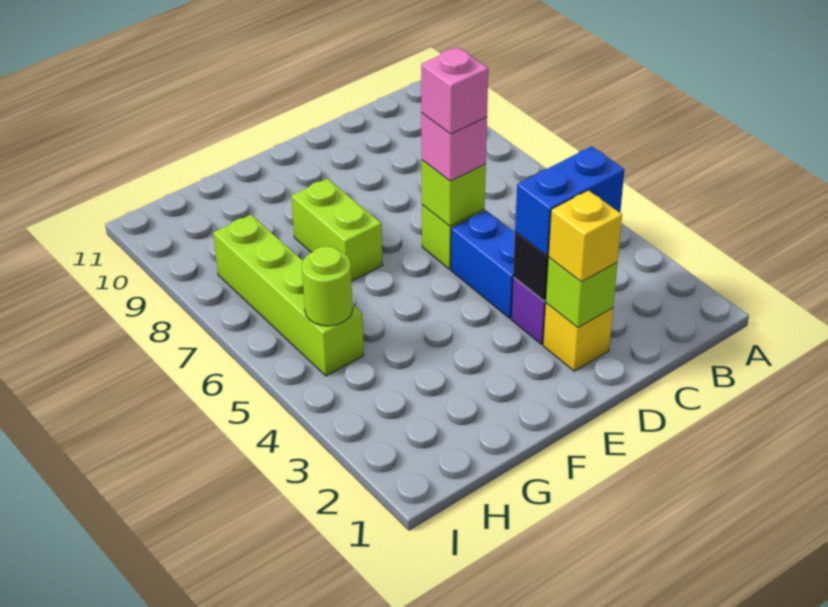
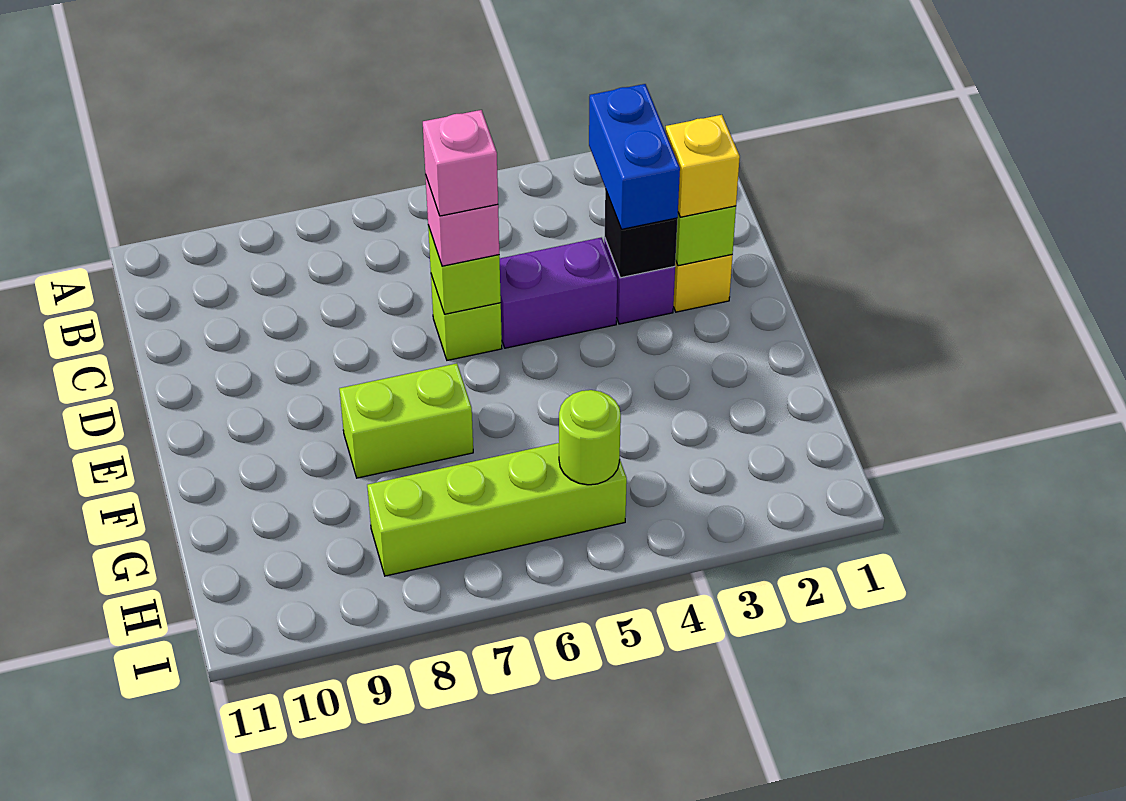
blue brick D4:D5 level 1 -> purple brick D4:D5 level 1

